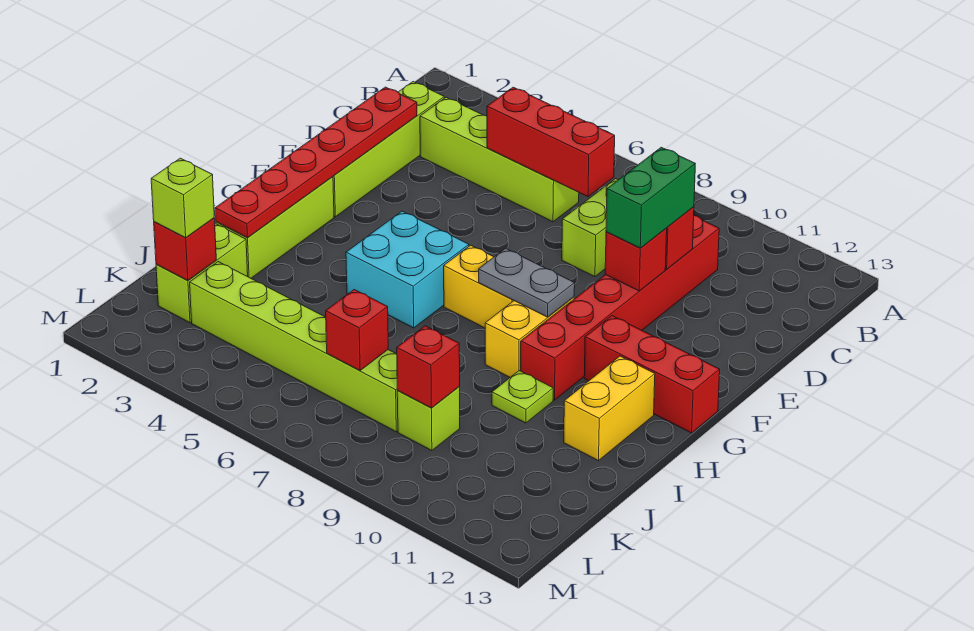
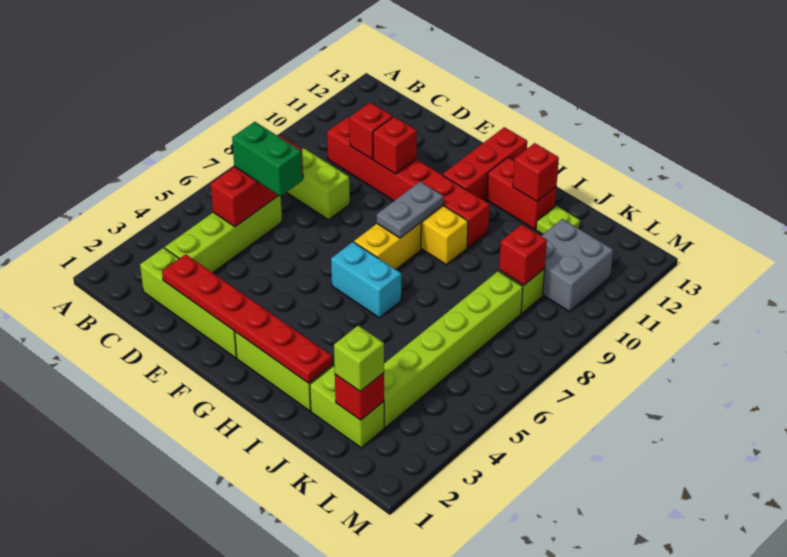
green brick D10:E10 level 3 -> green brick C6:D6 level 3
cyan brick G5:H6 level 1 -> cyan brick G6:H6 level 1
yellow brick H12:I12 level 1 -> red brick H12:I12 level 1
lime plate I10 level 1 -> lime plate J12 level 1
red brick K7 level 2 -> red brick I12 level 2
none -> grey brick K10:L11 level 1

